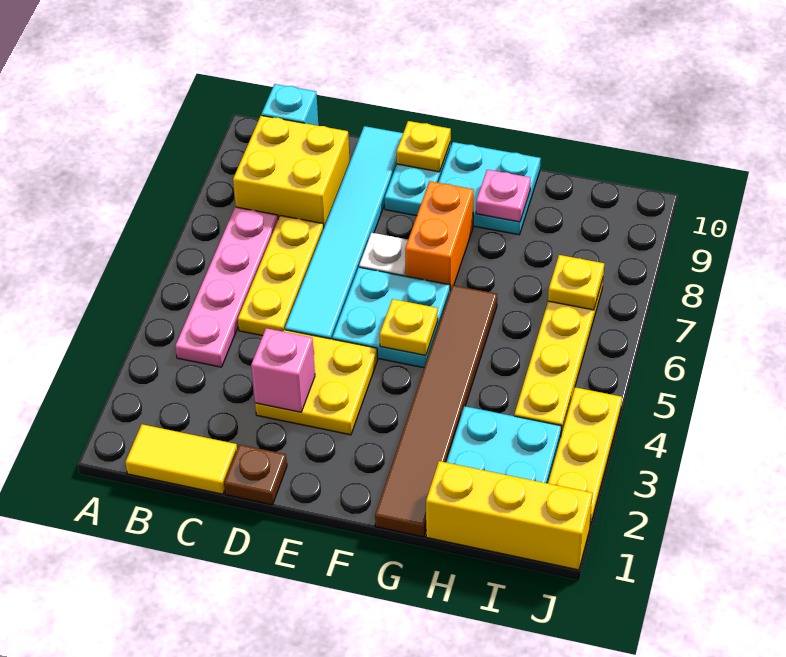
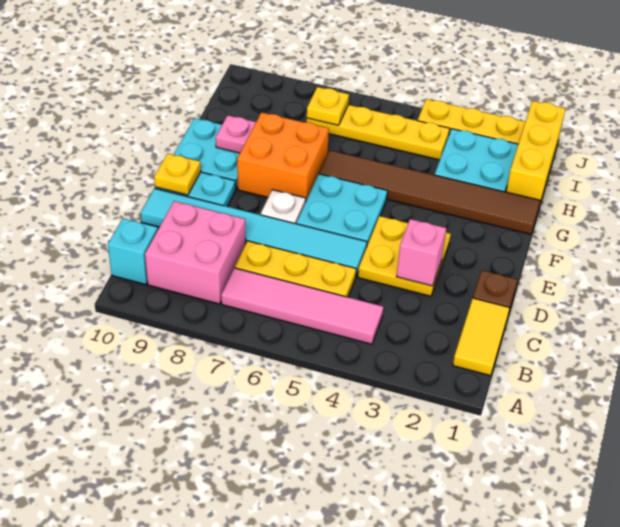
pink plate B4:B7 level 1 -> pink tile B4:B7 level 1
yellow brick B8:C9 level 1 -> pink brick B8:C9 level 1
yellow plate F5 level 2 -> none
orange brick F7:F8 level 1 -> orange brick F7:G8 level 1

